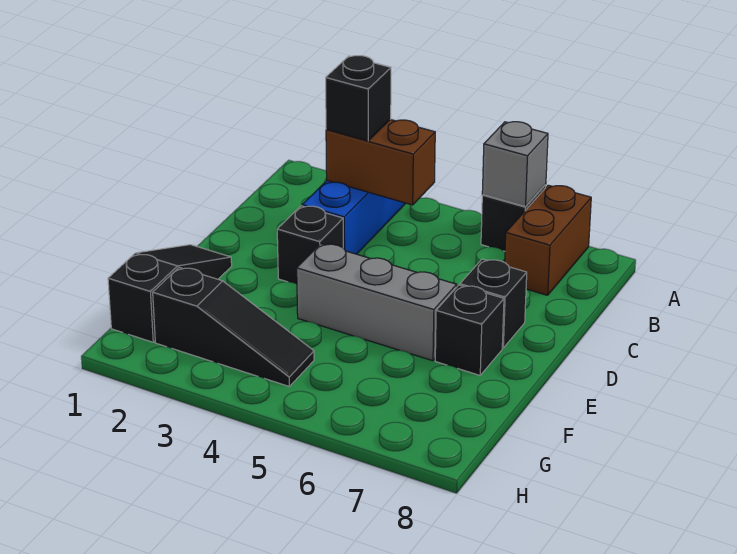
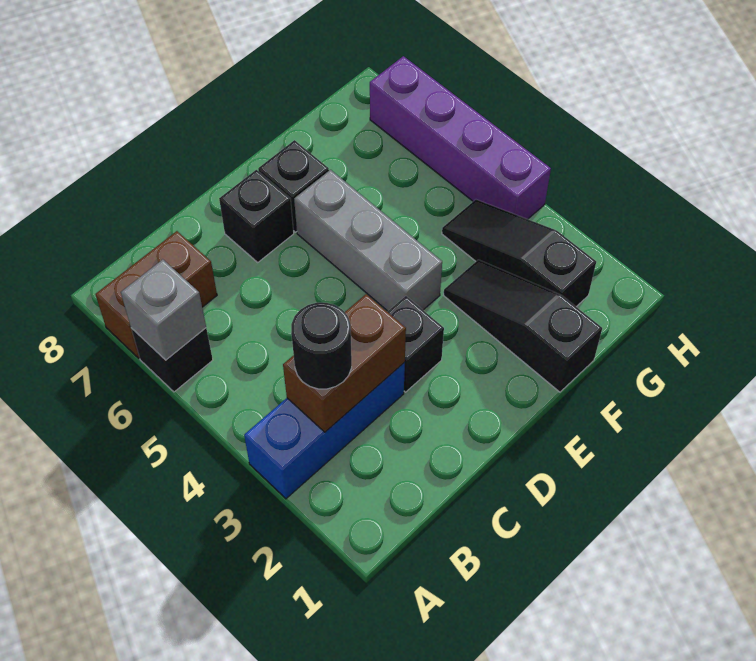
brown brick B3:B4 level 2 -> brown brick B3:C3 level 2
black brick B3 level 3 -> black round brick B3 level 3
black slope E1:G1 level 1 top G -> black slope F1:F3 level 1 top 1
none -> purple brick H4:H7 level 1

